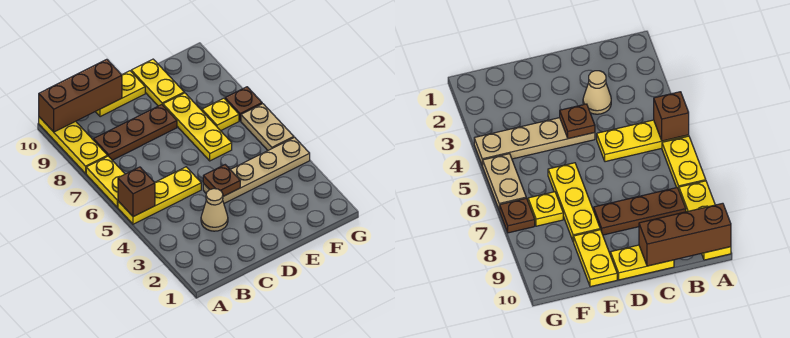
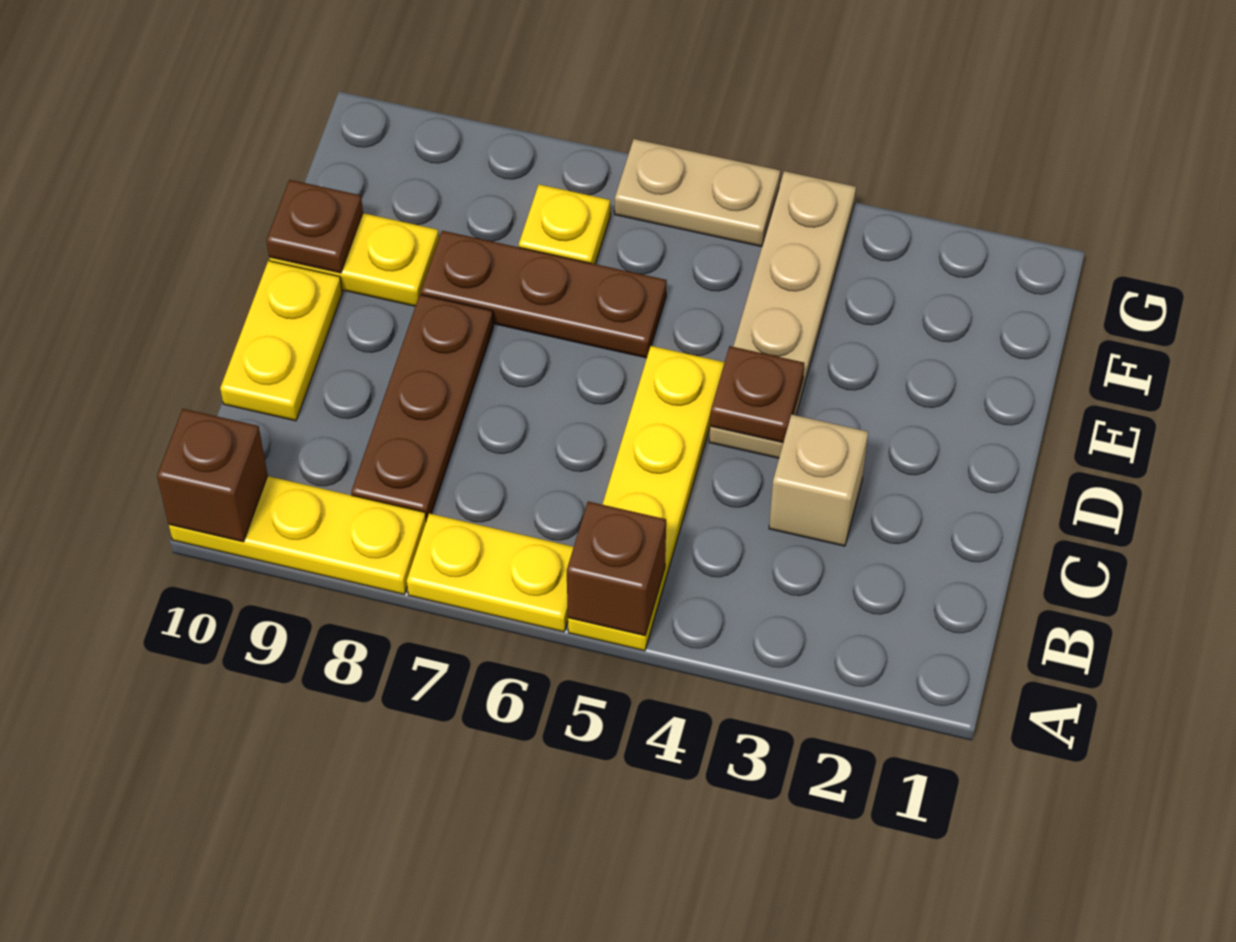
yellow plate A5:C5 level 1 -> yellow plate A5:D5 level 1
brown brick A10:C10 level 2 -> brown brick A10 level 2
tan cone C3 level 1 -> tan brick C3 level 1
yellow plate E6:E8 level 1 -> brown plate E6:E8 level 1
brown plate G7 level 1 -> brown plate E10 level 2

